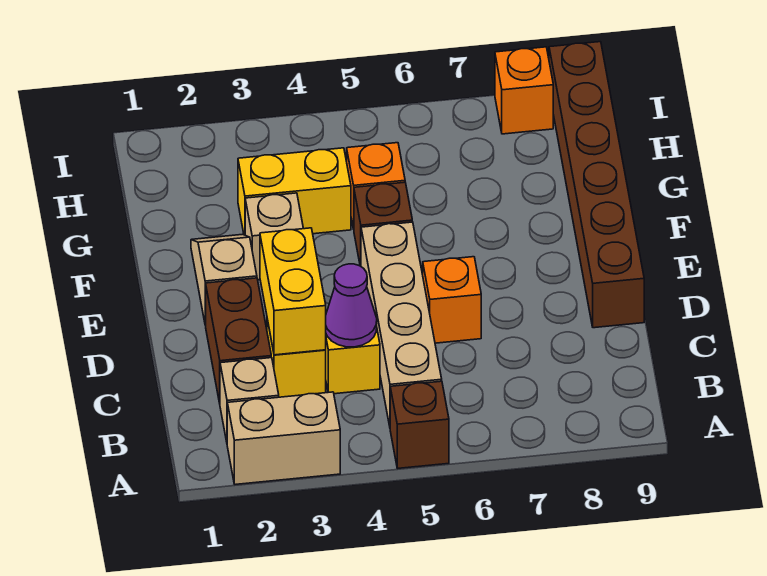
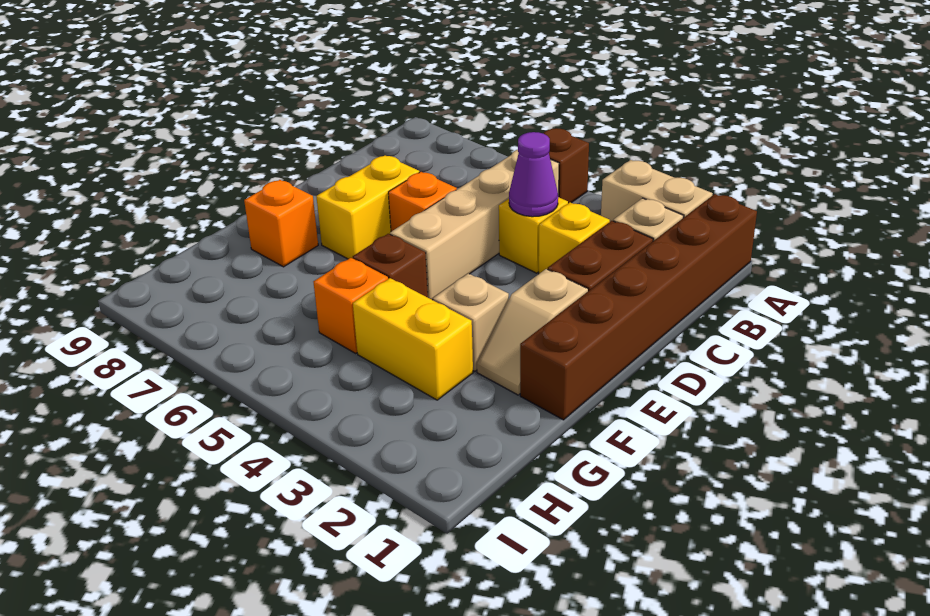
yellow brick C3:D3 level 2 -> yellow brick D7:E7 level 1
brown brick D9:I9 level 1 -> brown brick A1:F1 level 1
orange brick I8 level 1 -> orange brick F8 level 1

